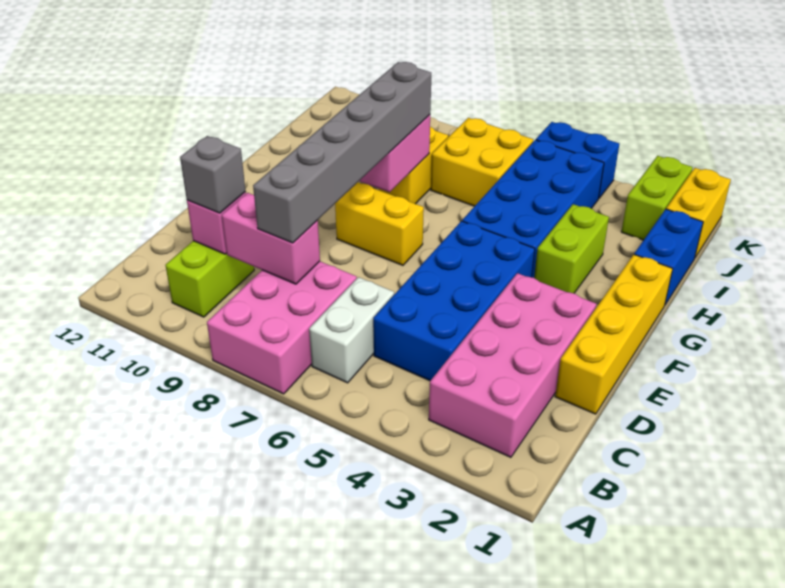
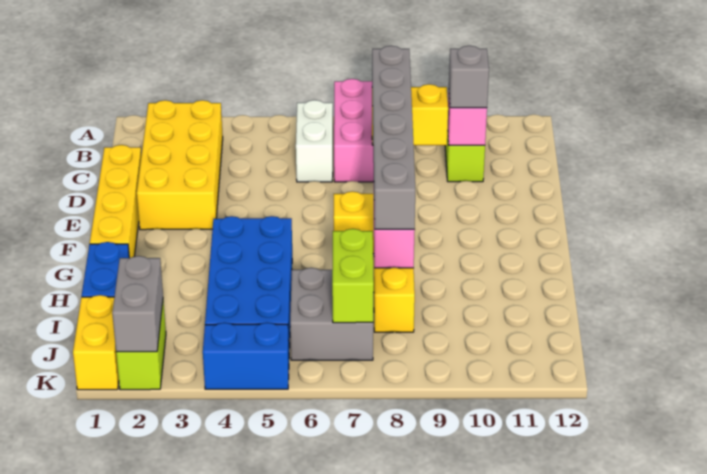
pink brick B2:E3 level 1 -> yellow brick B2:E3 level 1
blue brick C4:F5 level 1 -> none
pink brick C8:C9 level 2 -> yellow brick C8:C9 level 2
lime brick G3:H3 level 1 -> lime brick I7:J7 level 2
yellow brick I6:J7 level 1 -> grey brick I6:J7 level 1
none -> grey brick J2:K2 level 2

